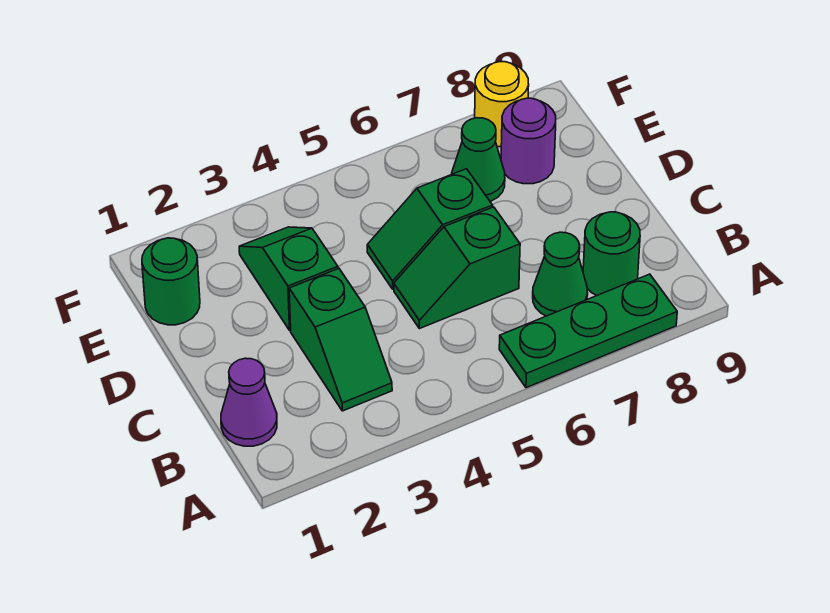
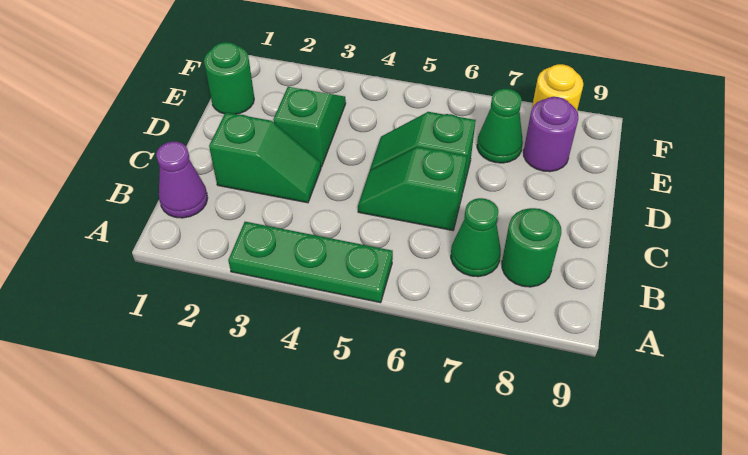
green plate A6:A8 level 1 -> green plate A3:A5 level 1
green slope B3:C3 level 1 top C -> green slope C2:C3 level 1 top 2

